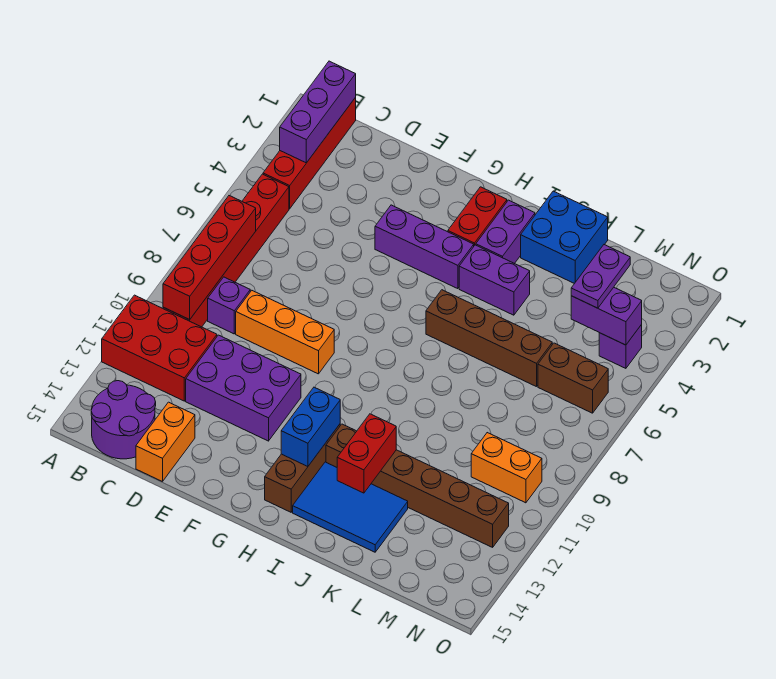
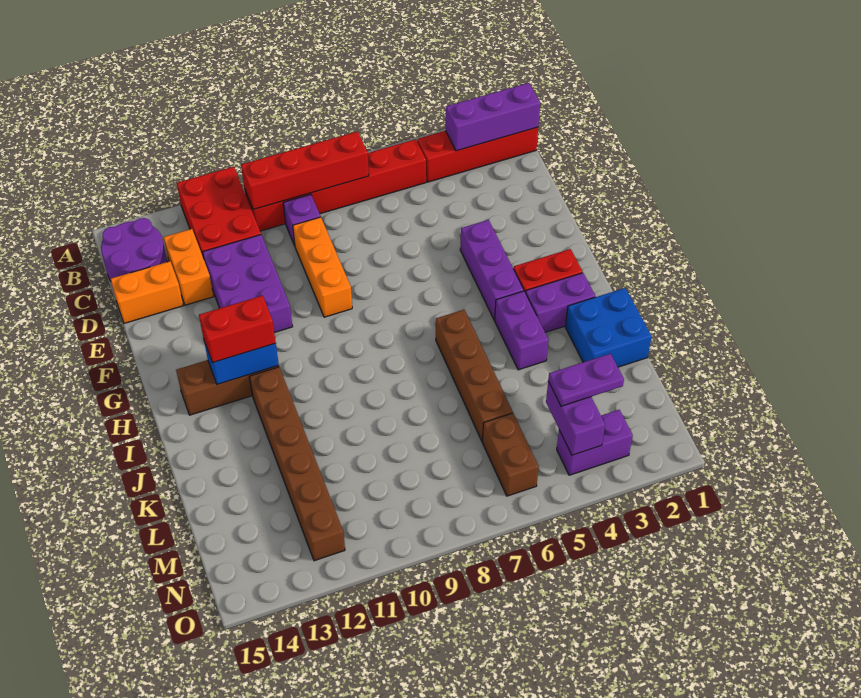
blue tile I13:K14 level 1 -> none
red brick J12:J13 level 2 -> red brick H12:H13 level 3
orange brick M10:N10 level 1 -> orange brick C13:D13 level 1
purple brick N4 level 1 -> purple brick N3:N4 level 1

